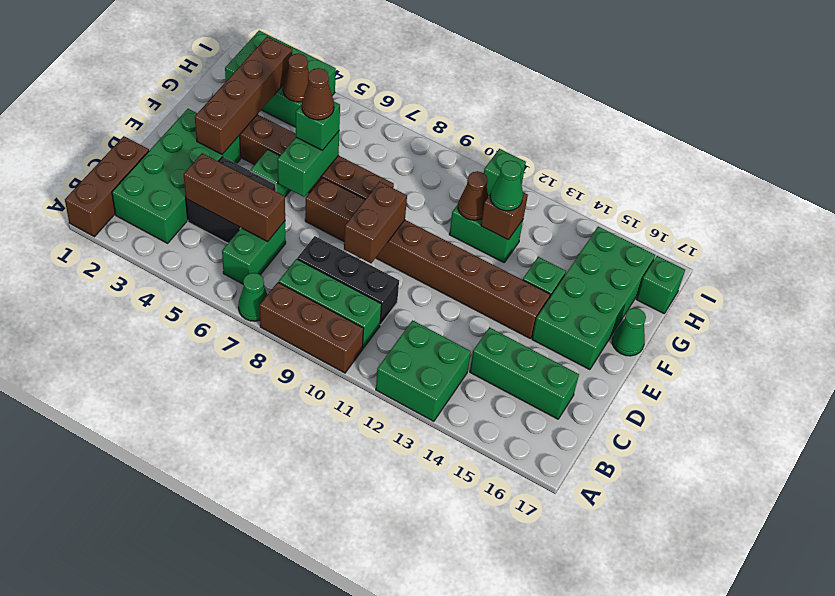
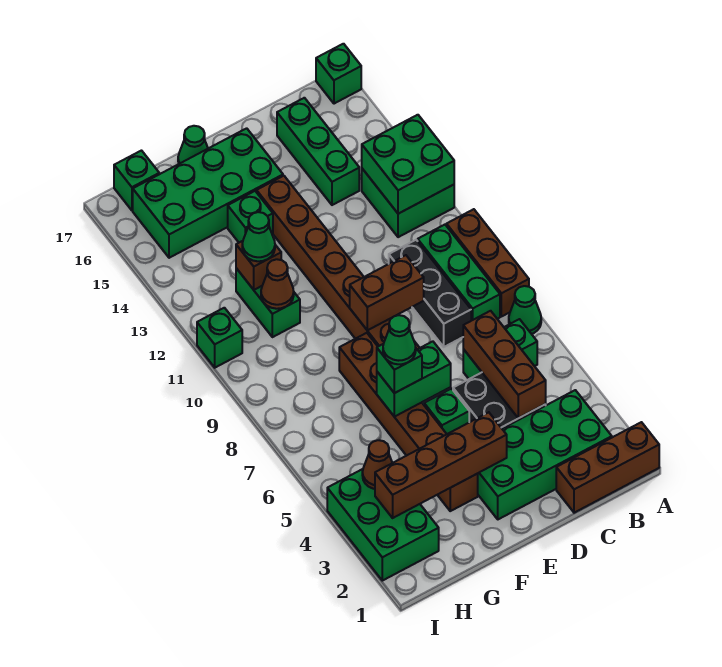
none -> green brick A12:B13 level 2
none -> green brick A17 level 1
brown cone F6 level 4 -> green cone F6 level 4

